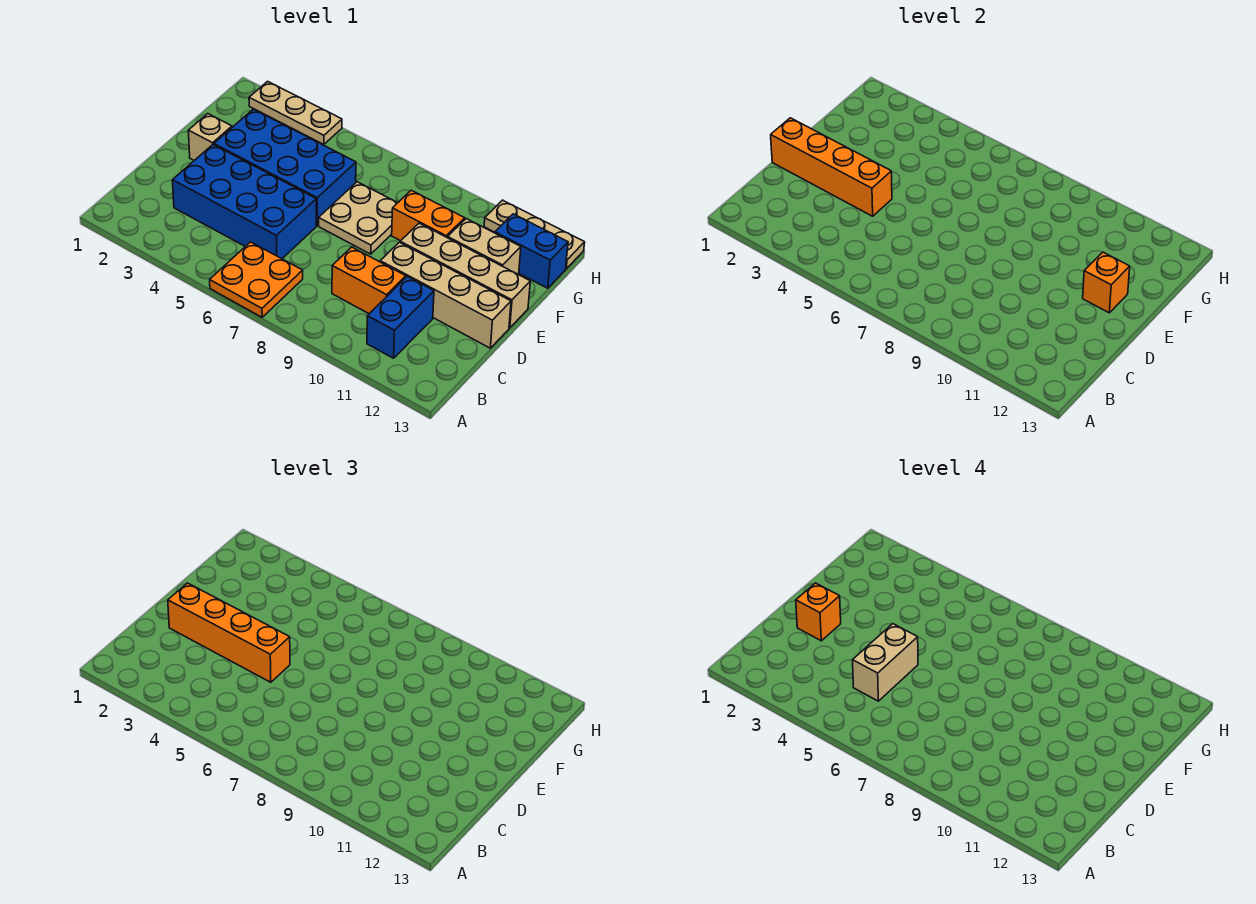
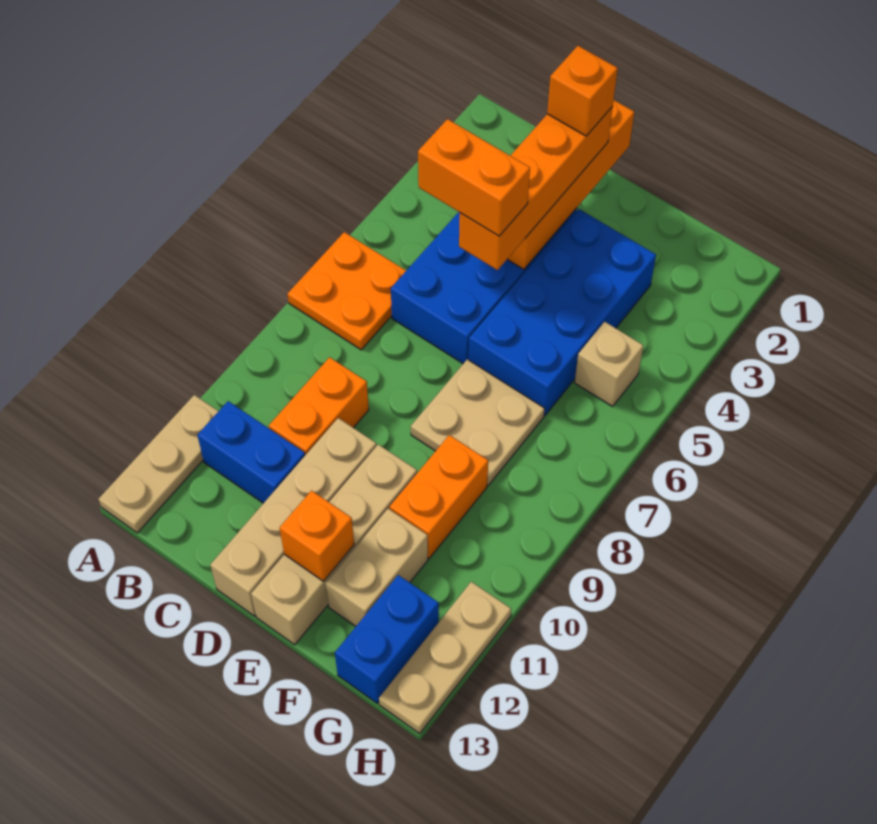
tan brick C5:D5 level 4 -> orange brick C5:D5 level 4
tan brick E2 level 1 -> tan brick G5 level 1
tan plate H2:H4 level 1 -> tan plate A11:A13 level 1

